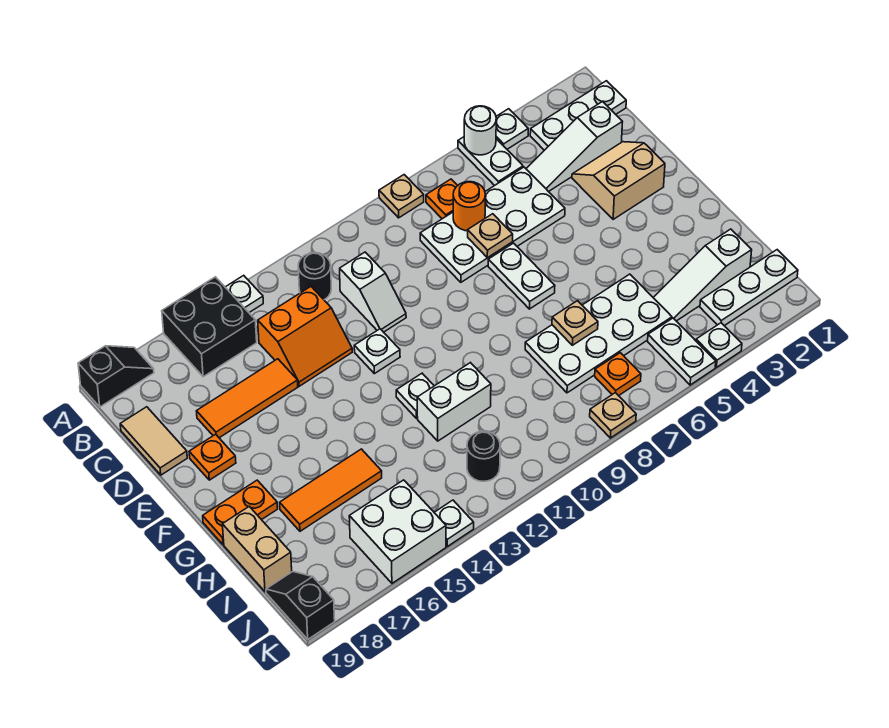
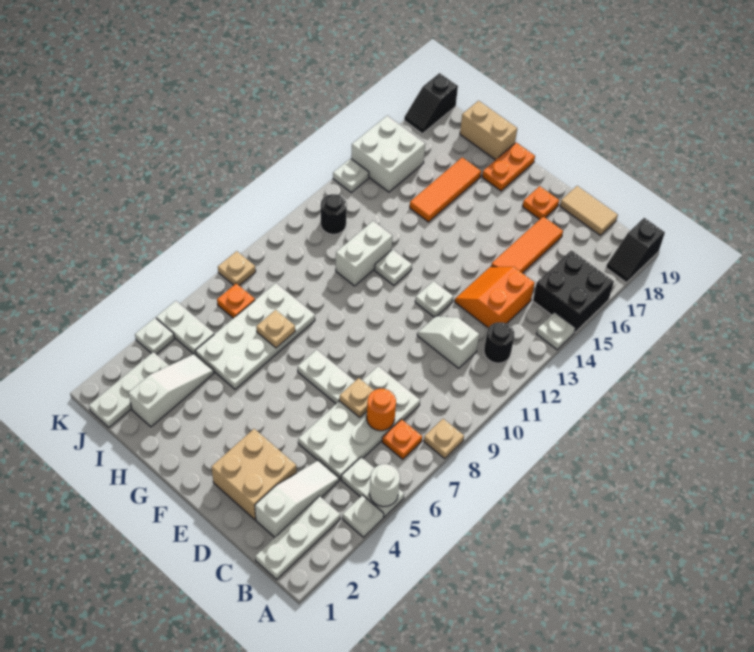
tan slope D2:E3 level 1 top E -> tan brick D2:E3 level 1
black slope J19:K19 level 1 top K -> black slope K18:K19 level 1 top 19

